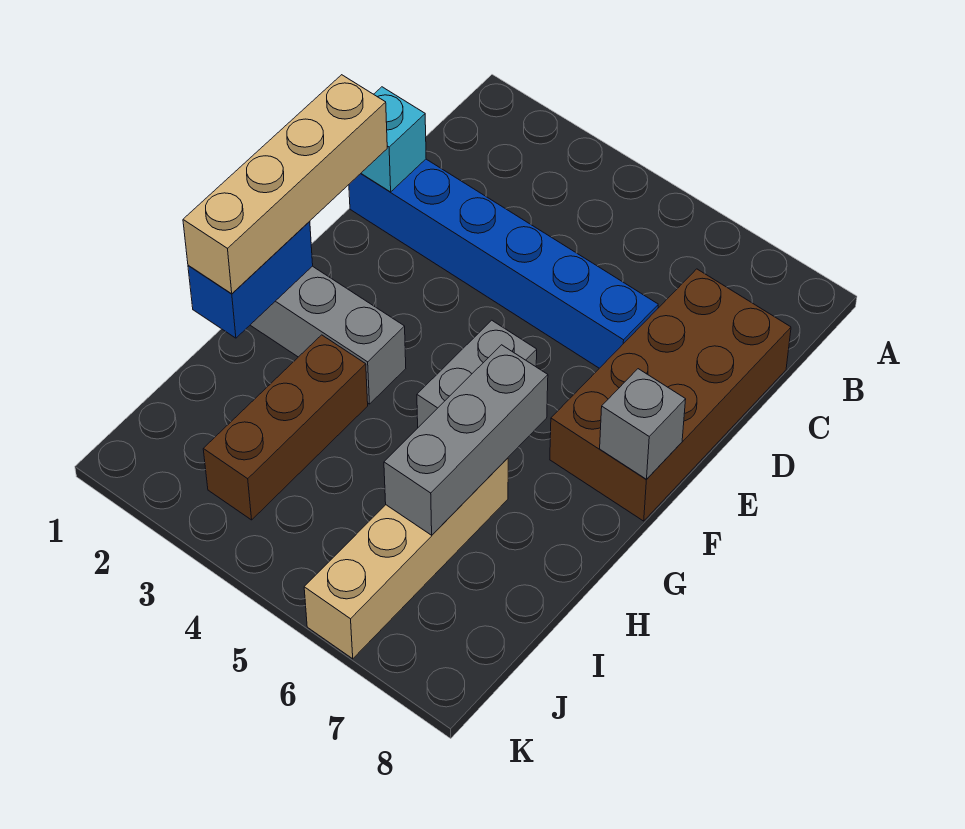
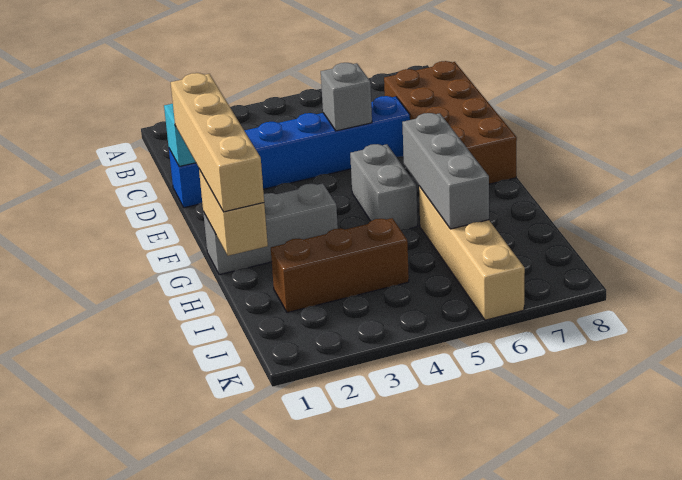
grey brick F8 level 2 -> grey brick D5 level 2
blue brick G1:H1 level 2 -> tan brick G1:H1 level 2
brown brick H3:J3 level 1 -> brown brick I2:I4 level 1

